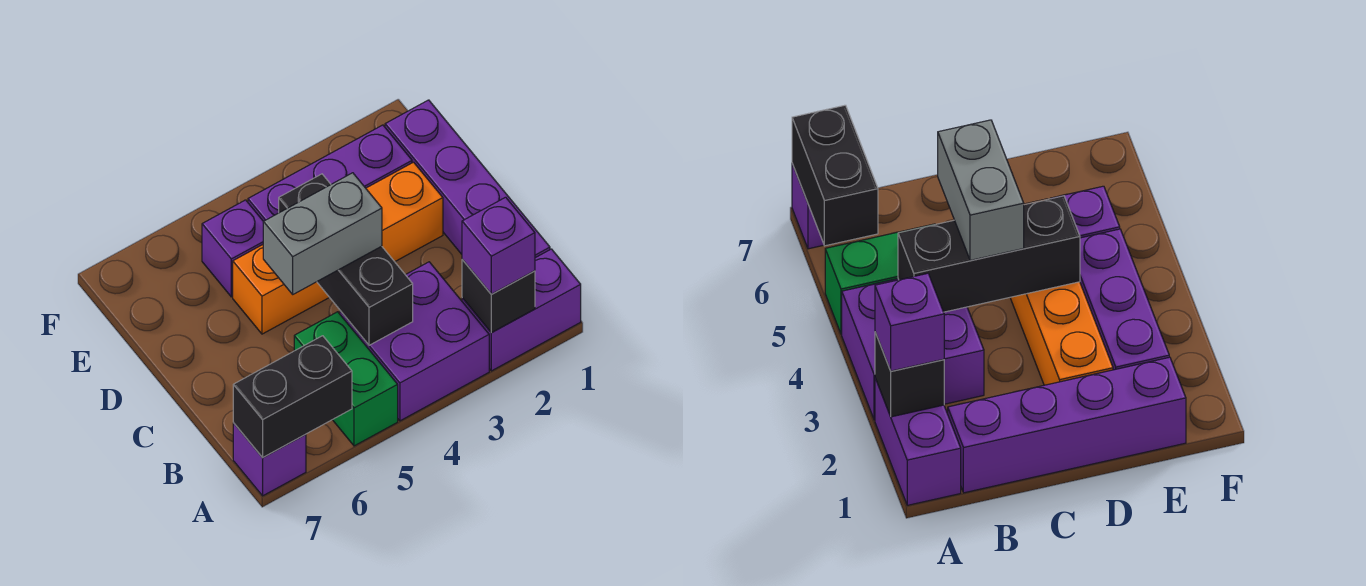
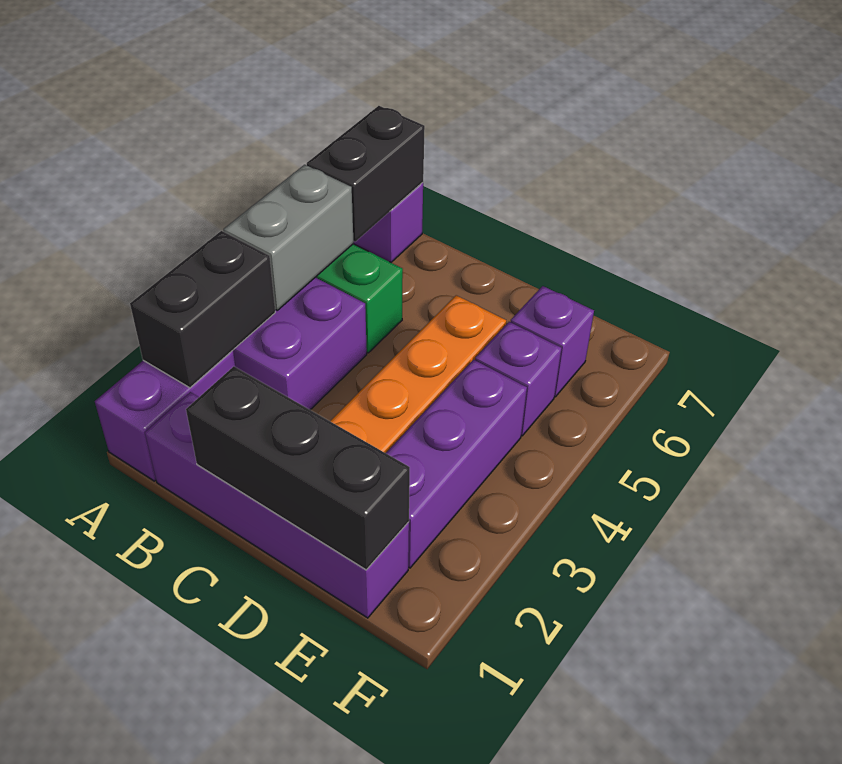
black brick A2 level 2 -> black brick A2:A3 level 2
purple brick A2 level 3 -> purple brick E6 level 1
black brick B4:D4 level 2 -> black brick C1:E1 level 2
grey brick C4:C5 level 3 -> grey brick A4:A5 level 2

